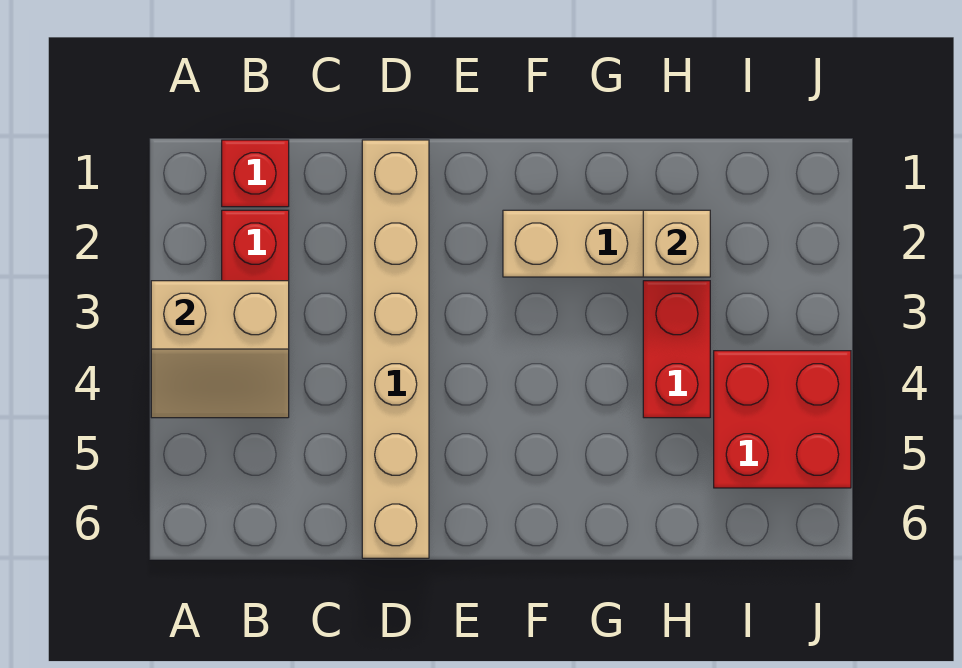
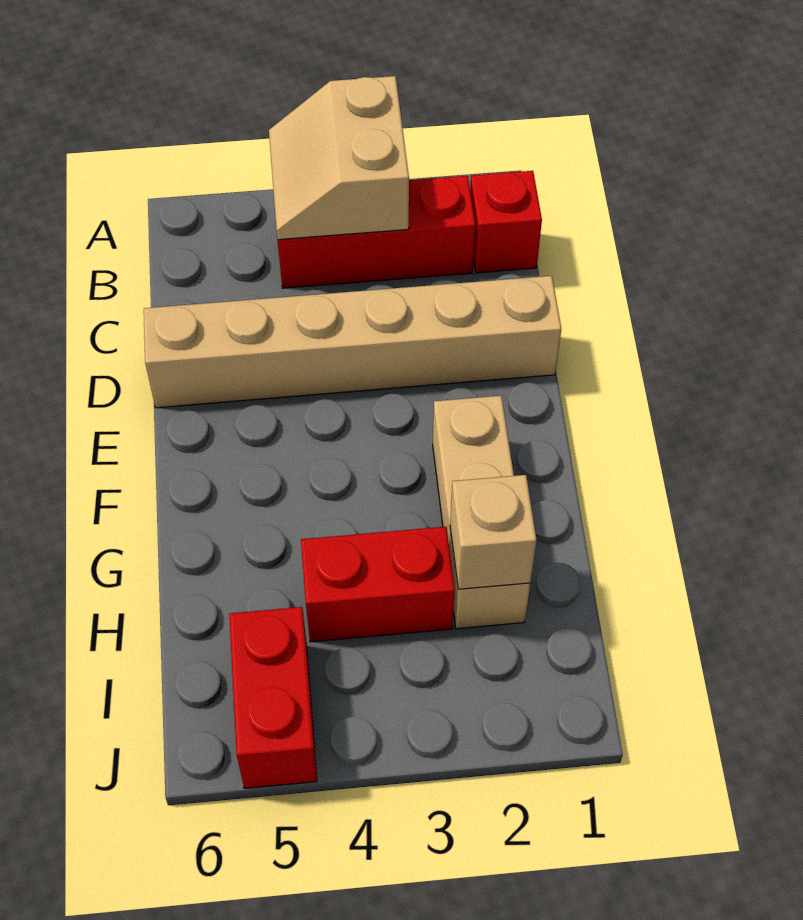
red brick I4:J5 level 1 -> red brick I5:J5 level 1

